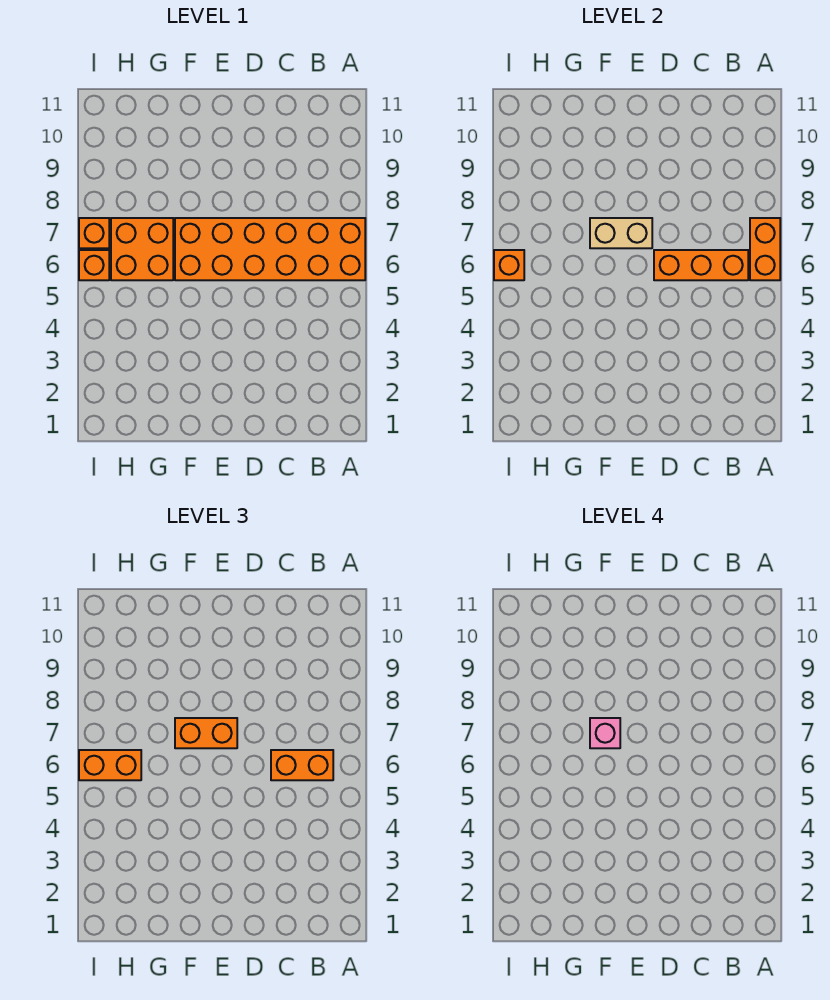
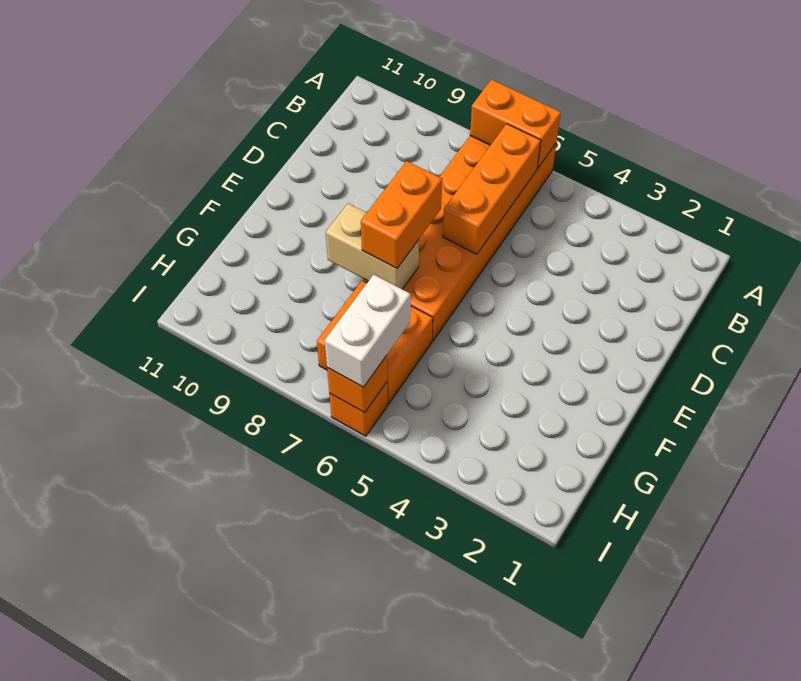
orange brick B6:C6 level 3 -> none
tan brick E7:F7 level 2 -> tan brick F7:F8 level 2
pink brick F7 level 4 -> none
orange brick H6:I6 level 3 -> white brick H6:I6 level 3
orange brick I7 level 1 -> none

